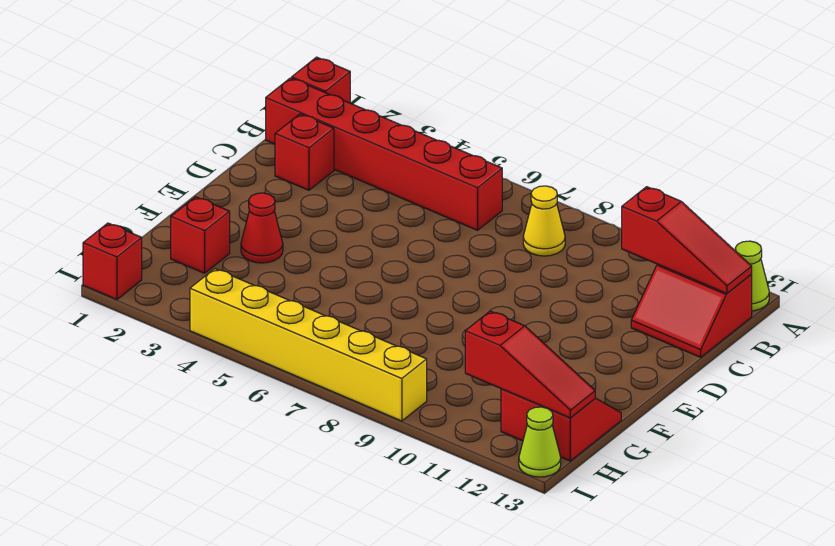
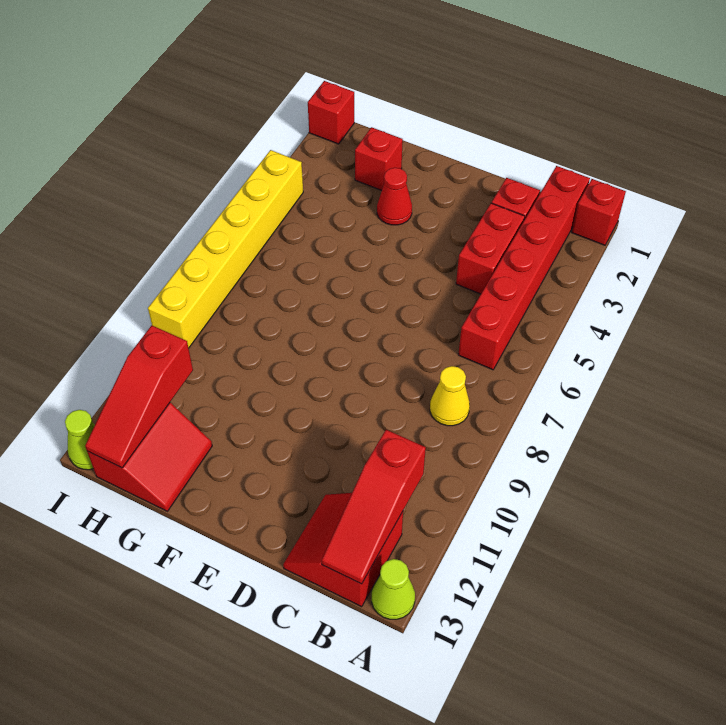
none -> red brick C3:C4 level 1

